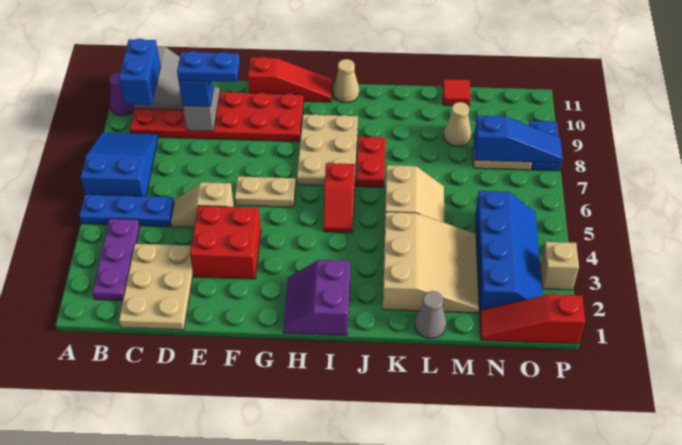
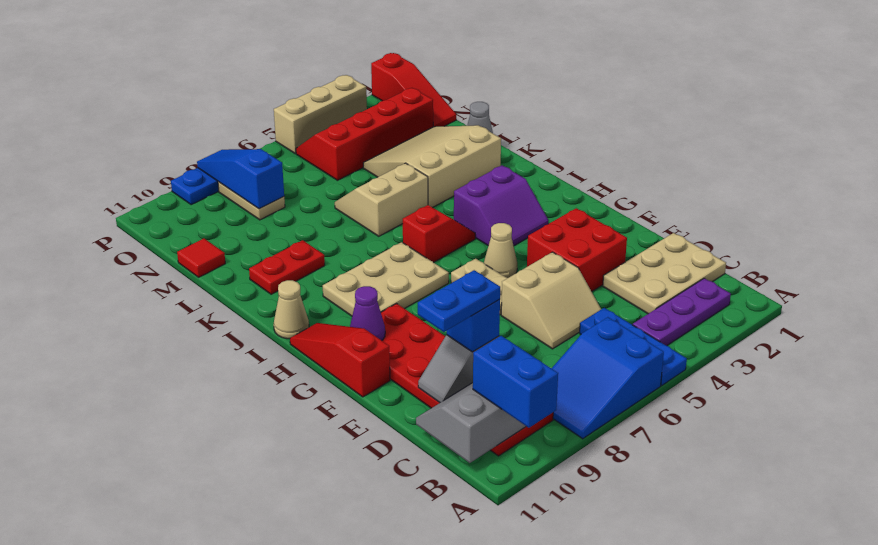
purple cone A10 level 1 -> purple cone G10 level 2
blue brick B9:B10 level 3 -> blue brick A10:B10 level 3
tan slope D5:E5 level 1 top E -> tan slope D5:E6 level 1 top E
blue plate D9:E9 level 4 -> blue plate D9:D10 level 4
purple slope H1:I2 level 1 top I -> purple slope H3:I4 level 1 top I
red plate J7:J8 level 1 -> red plate K9:K10 level 1
tan cone M9 level 1 -> tan cone G5 level 1
blue slope N2:O5 level 1 top N -> red slope N2:O5 level 1 top N
tan brick P3 level 1 -> tan brick P3:P5 level 1

